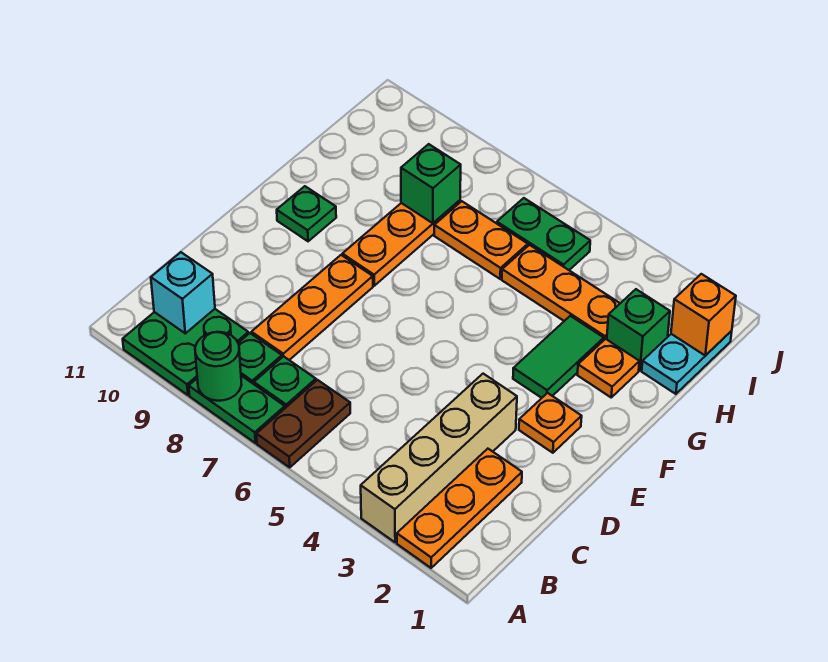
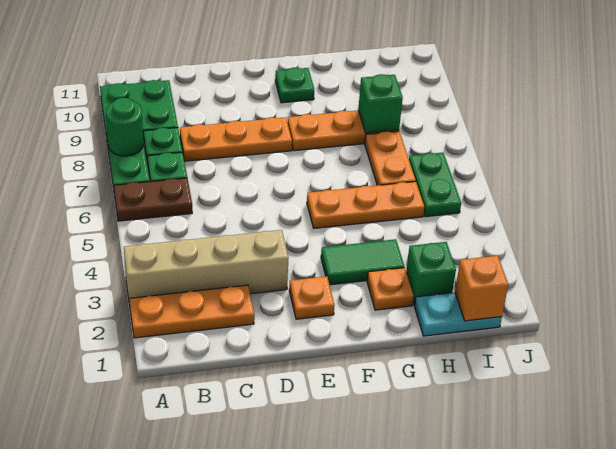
cyan brick B10 level 2 -> none
orange plate H3:H5 level 1 -> orange plate F5:H5 level 1

